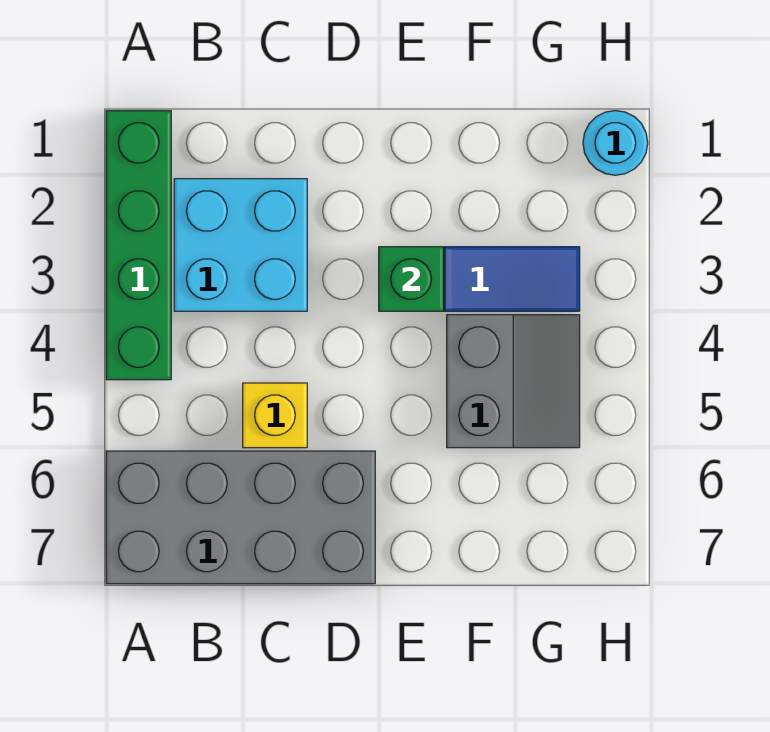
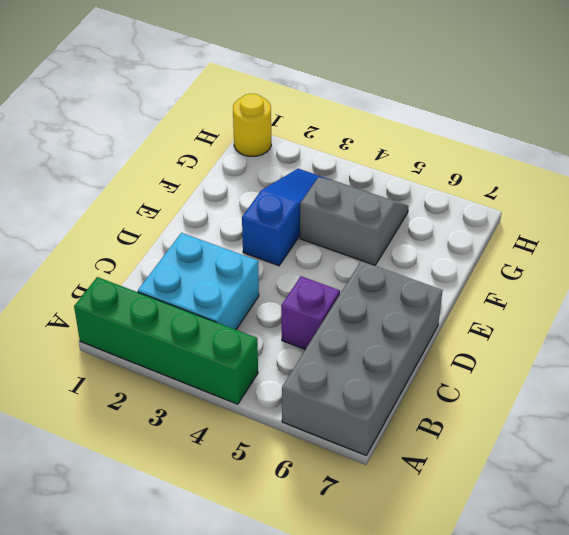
yellow brick C5 level 1 -> purple brick C5 level 1
green brick E3 level 2 -> none
cyan round brick H1 level 1 -> yellow round brick H1 level 1

